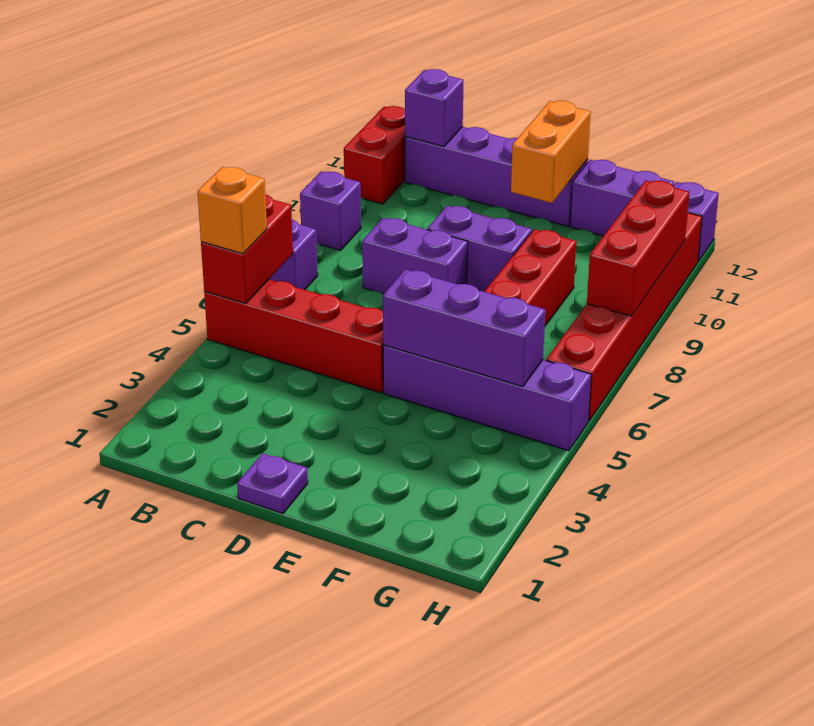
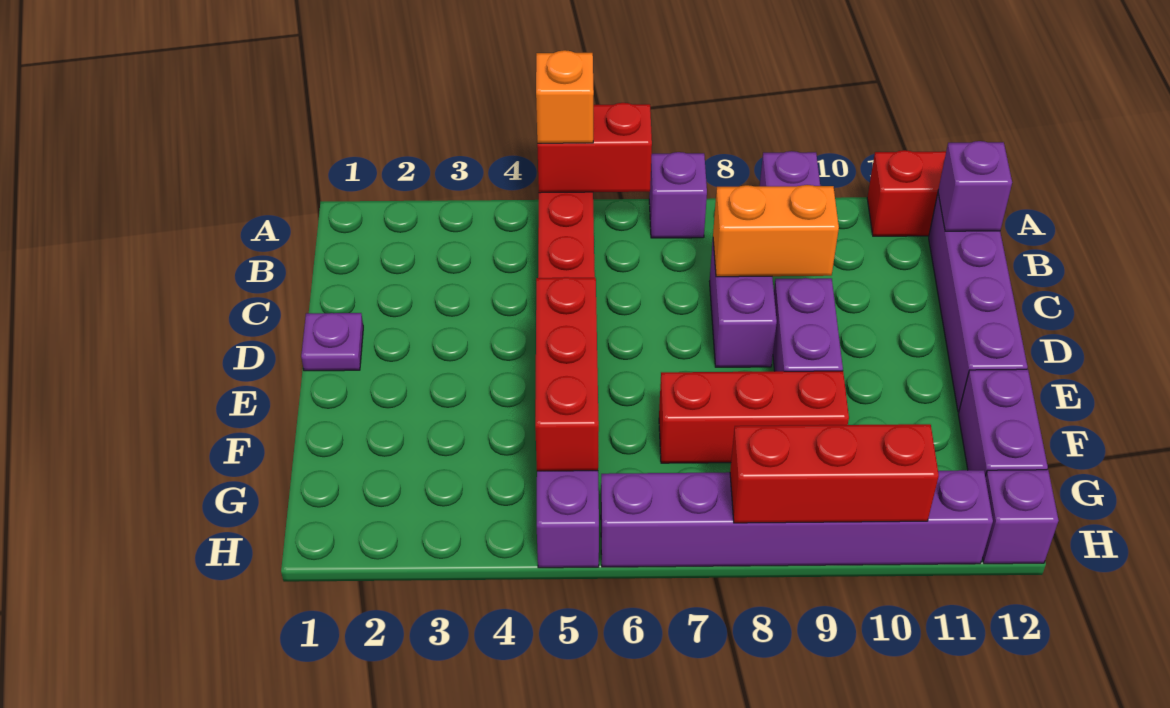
purple brick E5:G5 level 2 -> red brick E5:G5 level 2
orange brick E11:E12 level 2 -> orange brick C8:C9 level 2
red brick H6:H11 level 1 -> purple brick H6:H11 level 1

